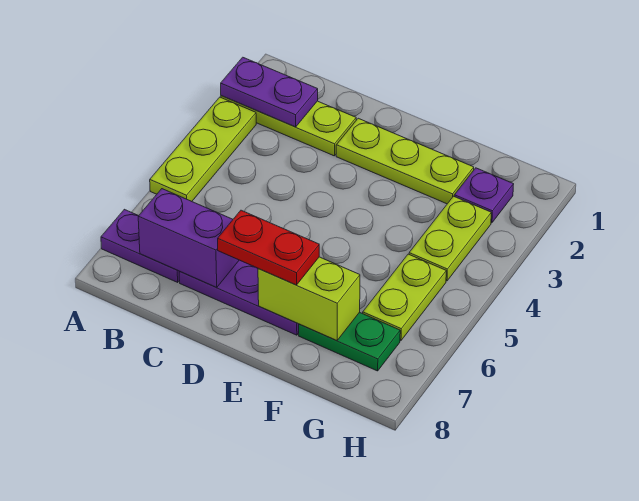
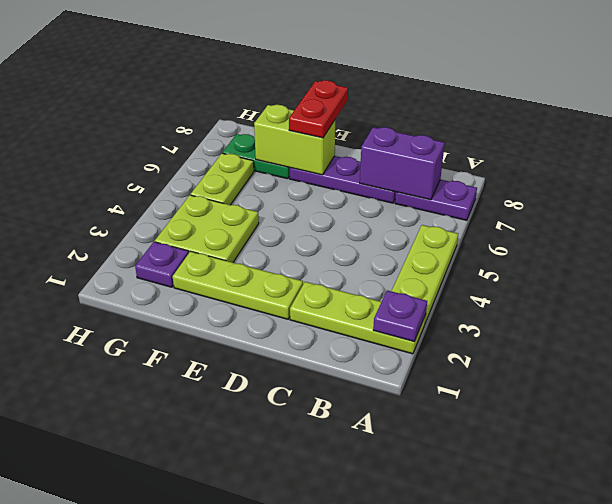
purple plate A2:B2 level 2 -> purple plate A2 level 2
red plate D7:E7 level 3 -> red plate E7:E8 level 3
lime plate G3:G4 level 1 -> lime plate F3:G4 level 1

